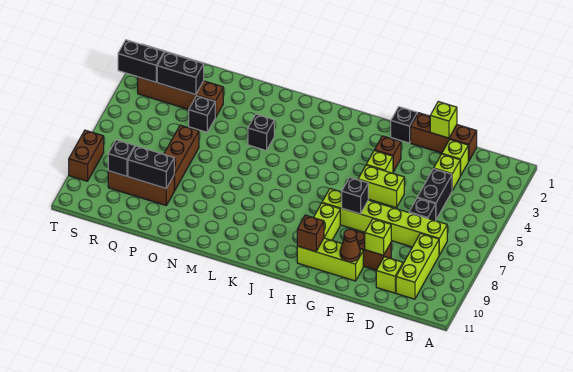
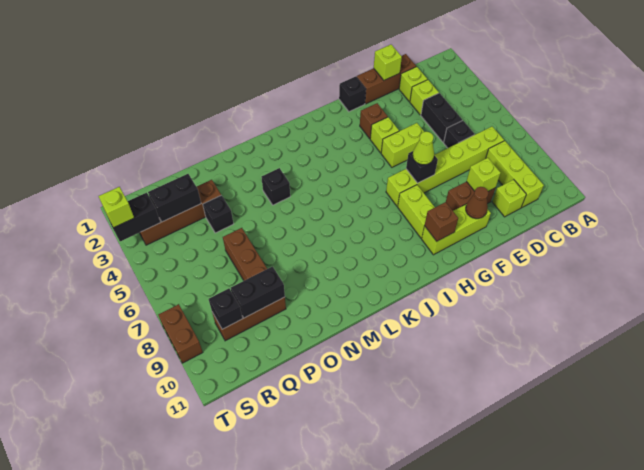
none -> lime cone G7 level 3
none -> lime brick T3 level 3

